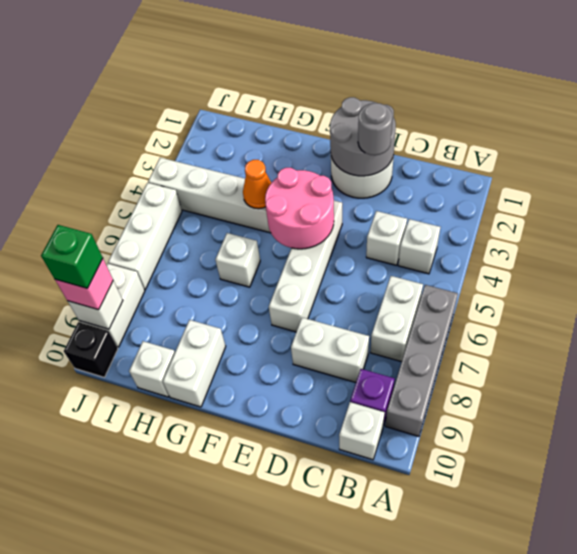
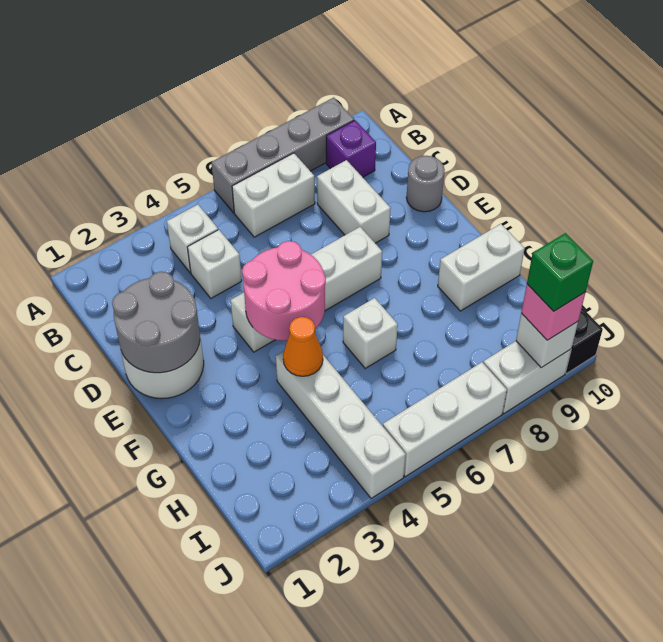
white brick B10 level 1 -> none
grey round brick D2 level 3 -> grey round brick D10 level 1
white brick H10 level 1 -> none

